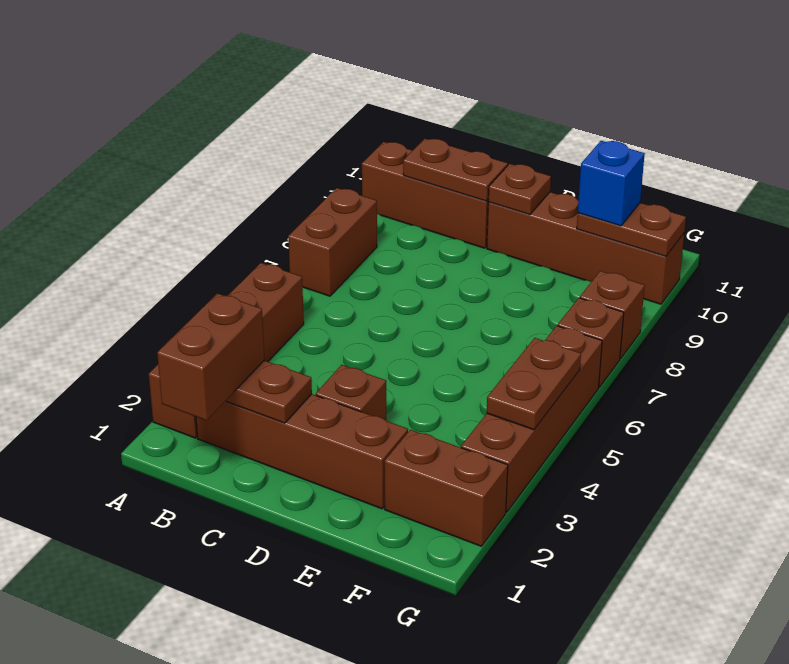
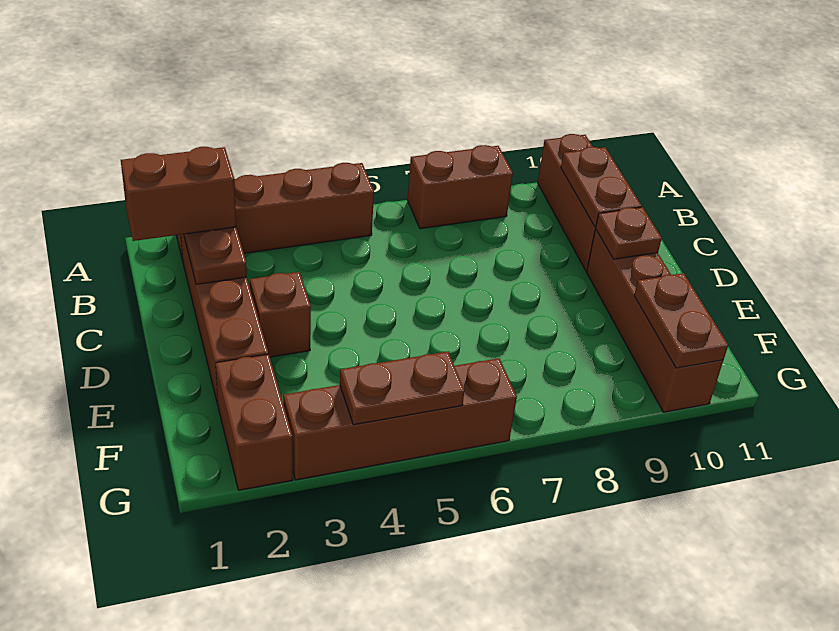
blue brick F10 level 3 -> none
brown brick G7 level 1 -> none
brown brick G8 level 1 -> none

